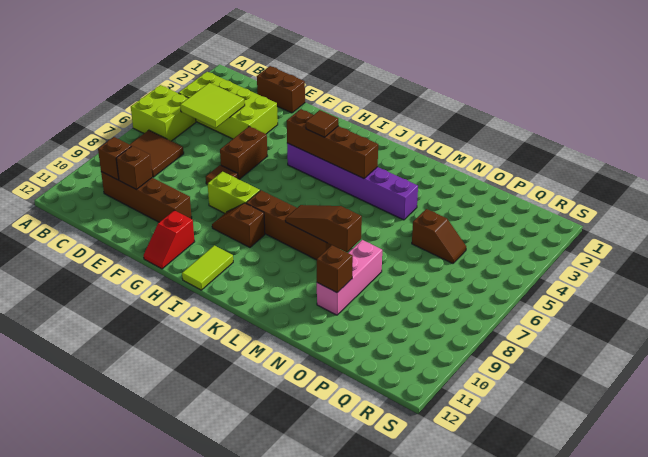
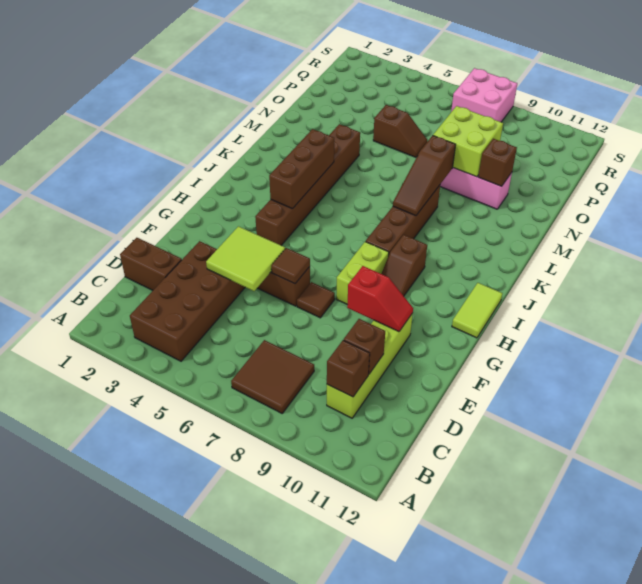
lime brick A5:B6 level 1 -> lime brick N8:O9 level 2
lime brick B3:E4 level 1 -> brown brick B3:E4 level 1
lime tile C4:D5 level 2 -> lime tile E4:F5 level 2
brown brick C10:F10 level 1 -> lime brick C10:F10 level 1
brown brick D1:E1 level 1 -> brown brick D1:D2 level 1
red slope G11:G12 level 1 top 11 -> red slope F9:F10 level 2 top 9
purple brick H4:M4 level 1 -> brown brick H4:M4 level 1
brown brick H4:K4 level 2 -> brown brick I4:K4 level 2
brown tile I4 level 3 -> brown tile F6 level 2
lime tile I11:I12 level 1 -> lime tile H12:I12 level 1
brown slope O5:P5 level 1 top O -> brown slope O5:O6 level 1 top 5
none -> pink brick R7:S8 level 1

